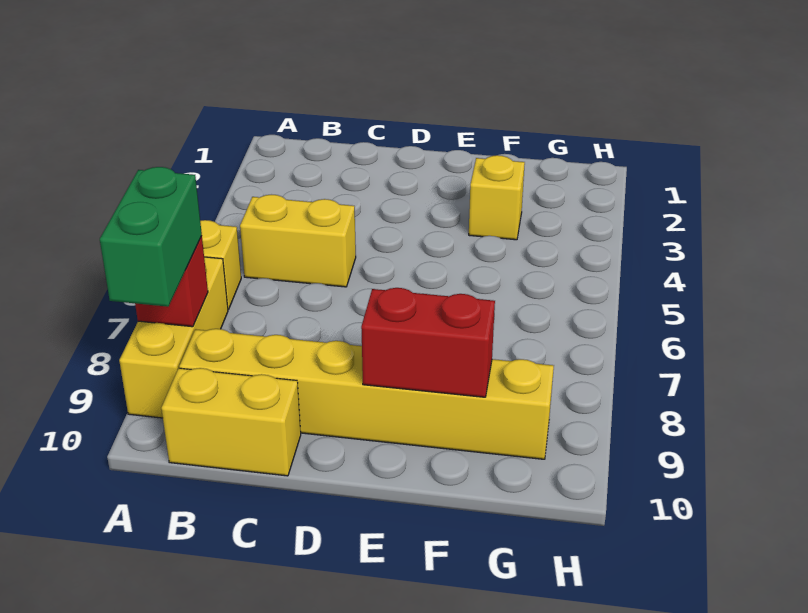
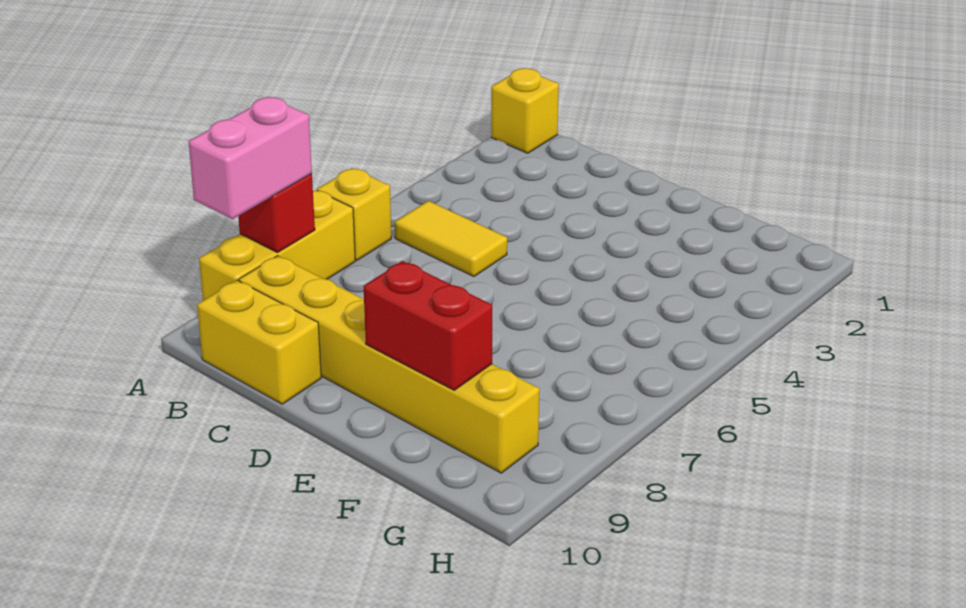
green brick A8:A9 level 3 -> pink brick A8:A9 level 3
yellow brick B5:C5 level 1 -> yellow tile B5:C5 level 1
yellow brick F3 level 1 -> yellow brick A1 level 1

